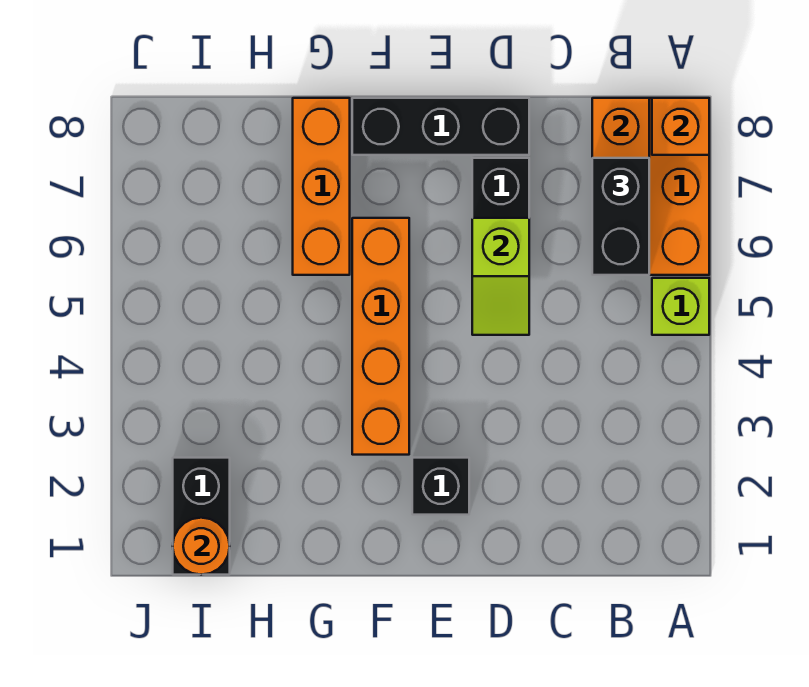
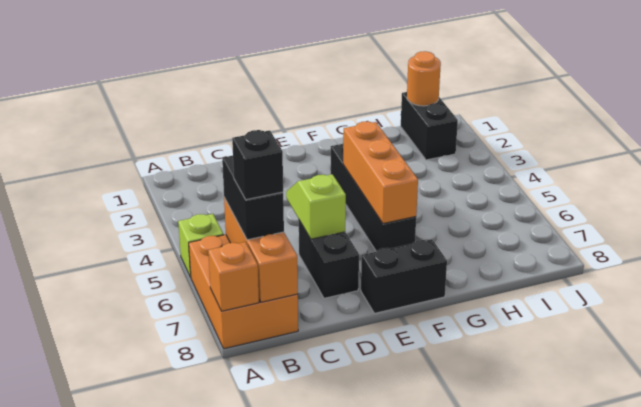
black brick D8:F8 level 1 -> black brick E8:F8 level 1
black brick E2 level 1 -> black brick B7 level 4
orange brick F3:F6 level 1 -> black brick F3:F6 level 1
orange brick G6:G8 level 1 -> orange brick F4:F6 level 2

